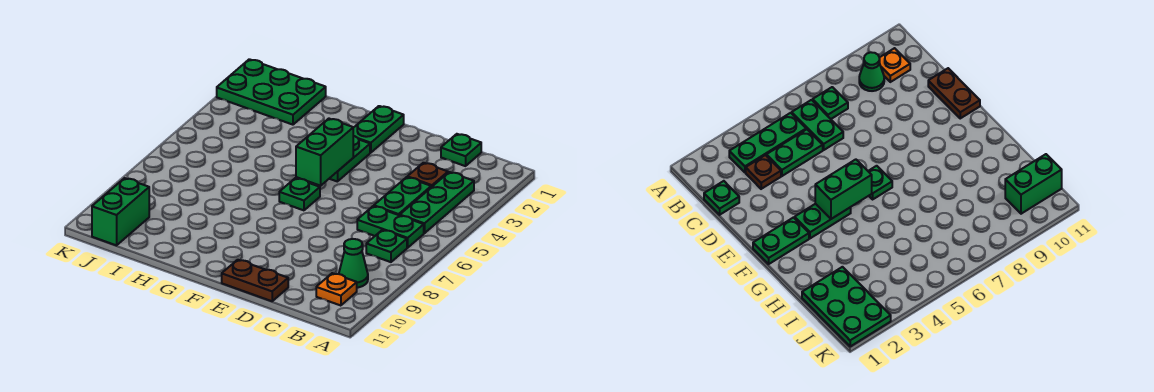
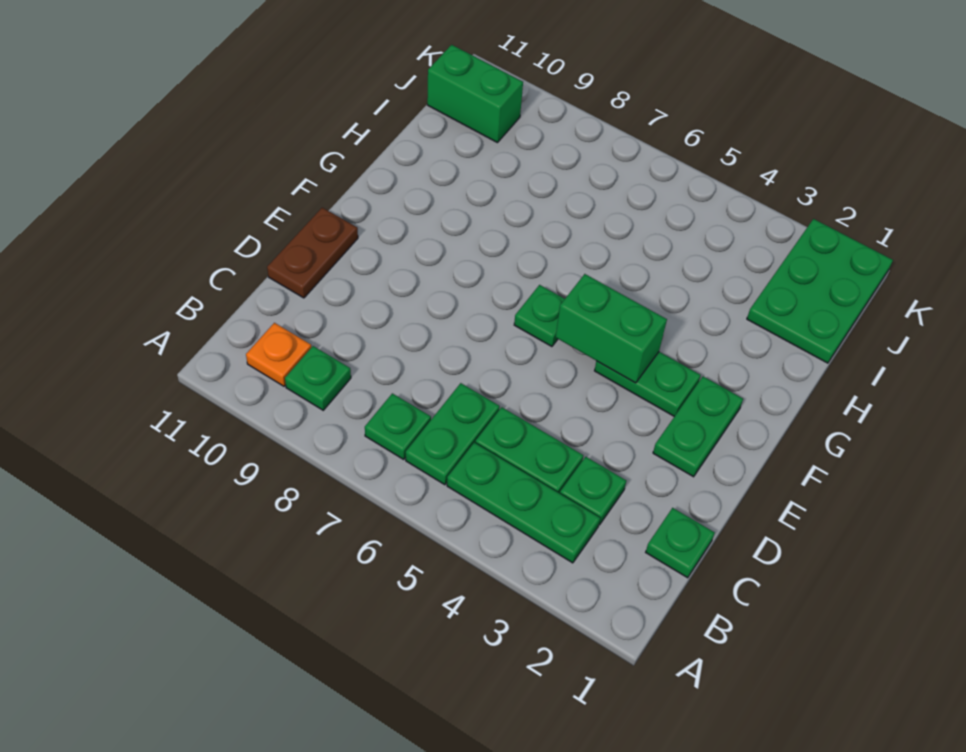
green cone B9 level 1 -> green plate B9 level 1
brown plate C3 level 1 -> green plate C3 level 1
green plate F1:F2 level 1 -> green plate E2:F2 level 1

